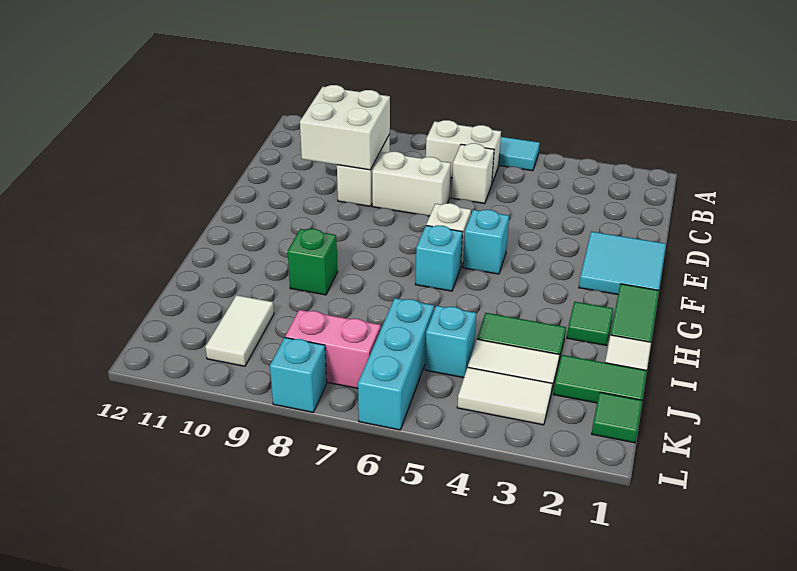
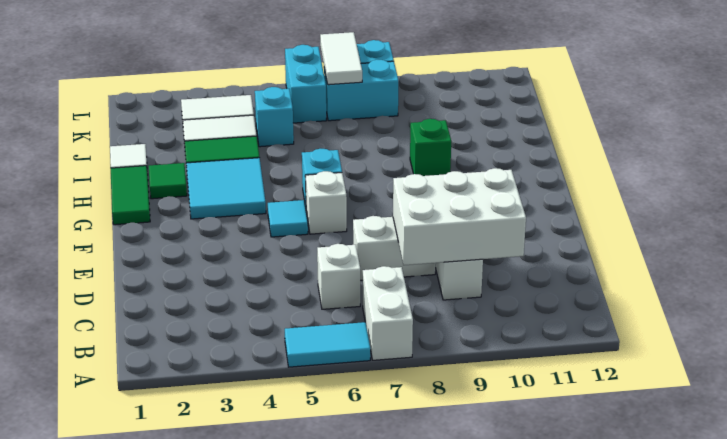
white brick B6:B7 level 1 -> white brick A7:B7 level 1
white brick C9:D10 level 2 -> white brick C8:D10 level 2
cyan tile E1:F2 level 1 -> cyan tile G3:H4 level 1
cyan brick F5 level 1 -> cyan tile F5 level 1
green tile J1:J2 level 1 -> none
cyan brick J6:L6 level 1 -> cyan brick K6:L6 level 1
white tile J10:K10 level 1 -> white tile K7:L7 level 2
green tile K1 level 1 -> none
pink brick K7:K8 level 1 -> cyan brick K7:K8 level 1

